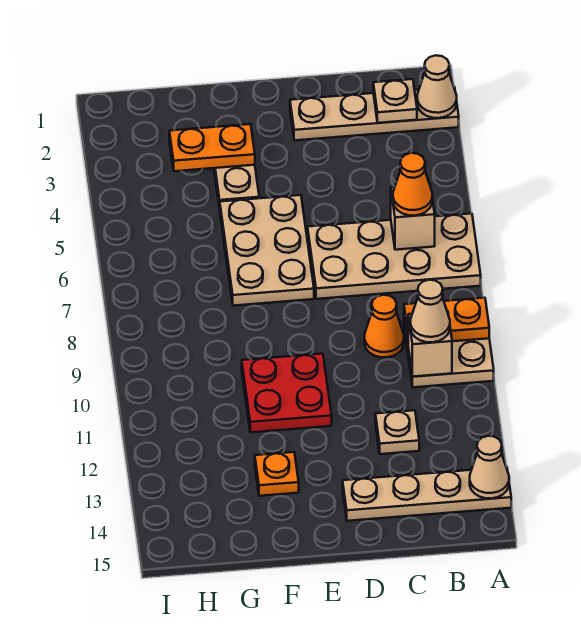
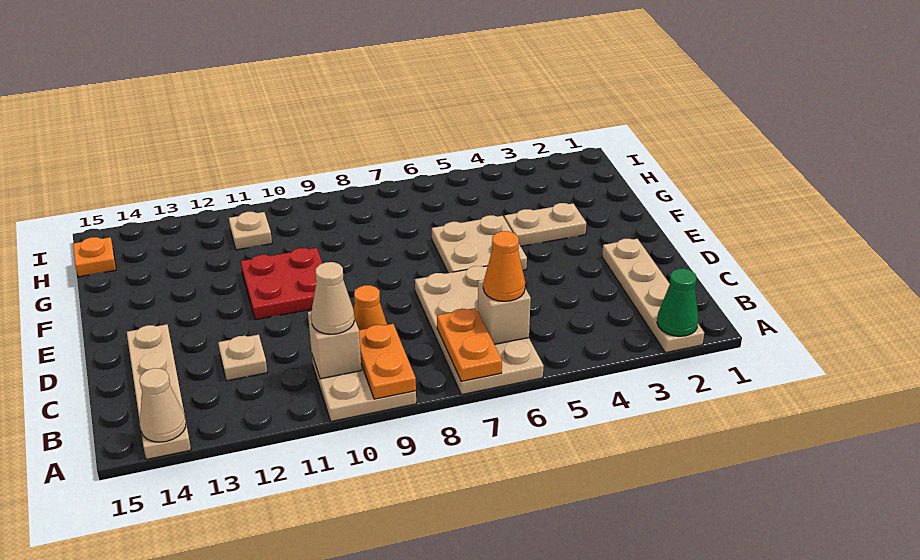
tan cone A2 level 2 -> green cone A2 level 2
tan plate B2 level 2 -> tan plate H11 level 1
tan plate E5:F7 level 1 -> tan plate E5:F6 level 1
orange plate F3:G3 level 2 -> orange plate A7:B7 level 2
orange plate F13 level 1 -> orange plate H15 level 1

